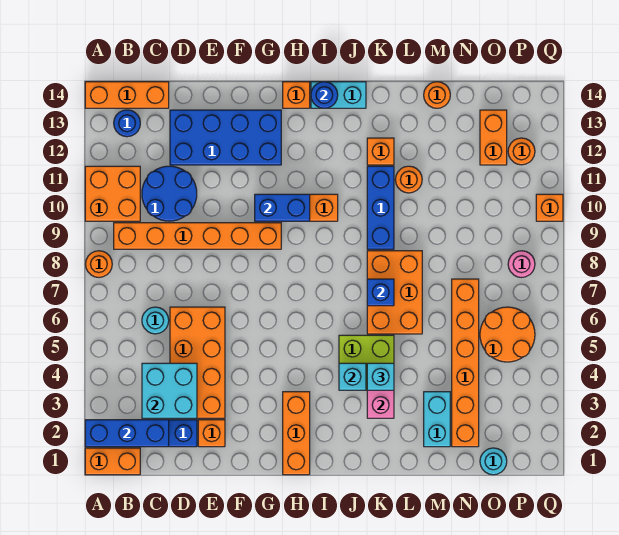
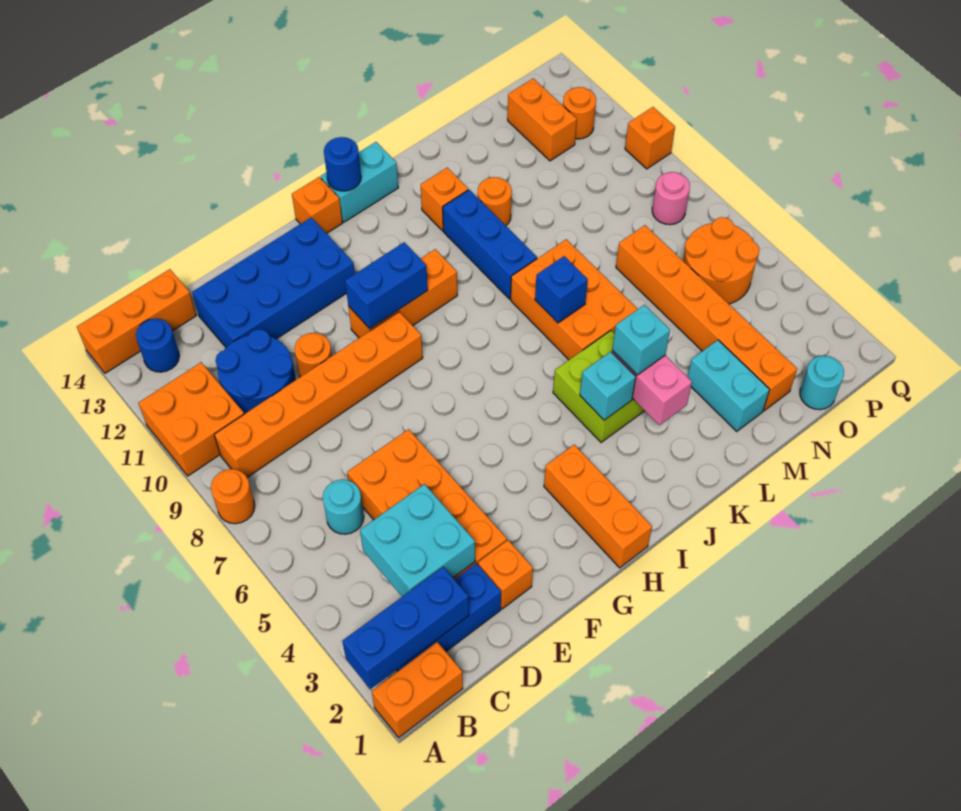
orange round brick M14 level 1 -> orange round brick E10 level 1

